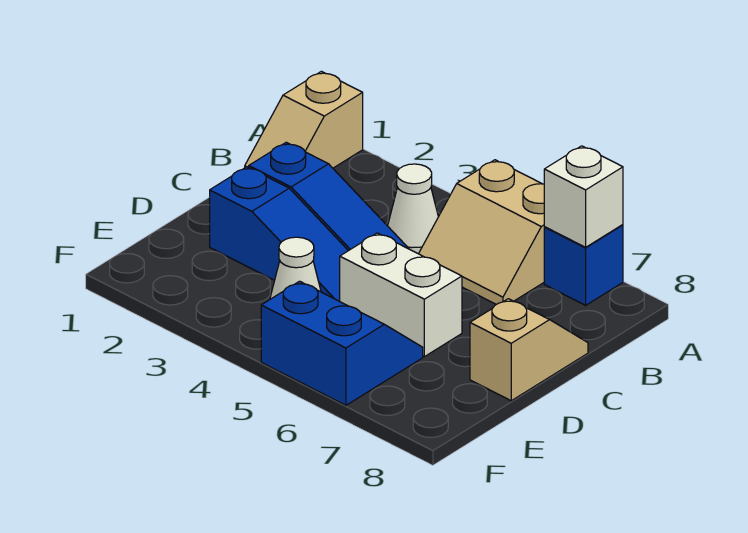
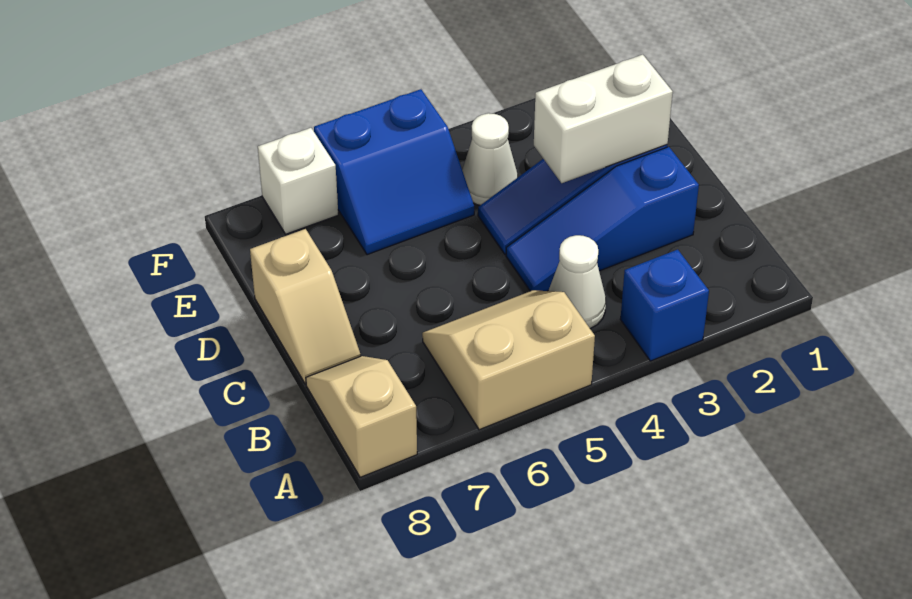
tan slope A1:B1 level 1 top A -> tan slope A8:B8 level 1 top A
blue brick A7 level 1 -> blue brick A3 level 1
white brick A7 level 2 -> white brick F7 level 1
white brick D5:D6 level 1 -> white brick D2:D3 level 2

